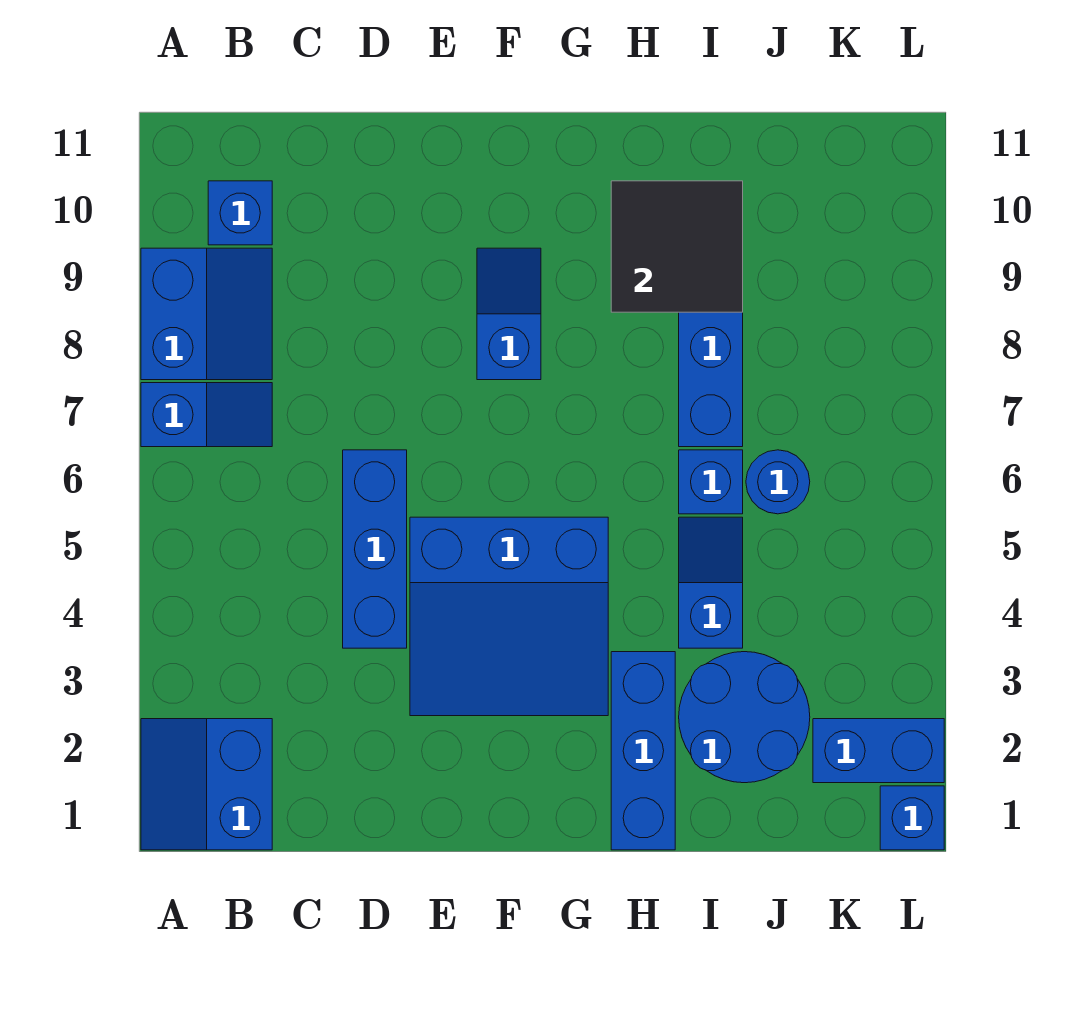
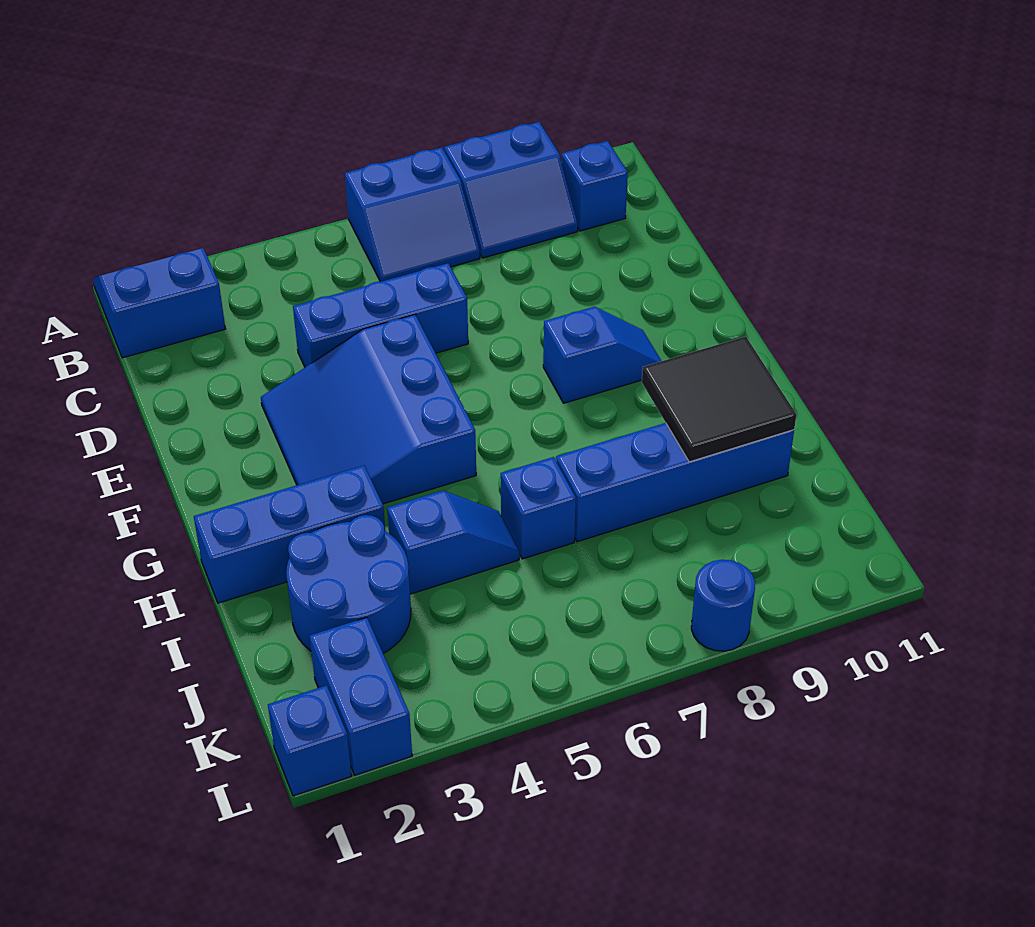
blue slope A7:B7 level 1 top A -> blue slope A6:B7 level 1 top A
blue round brick J6 level 1 -> blue round brick L8 level 1

